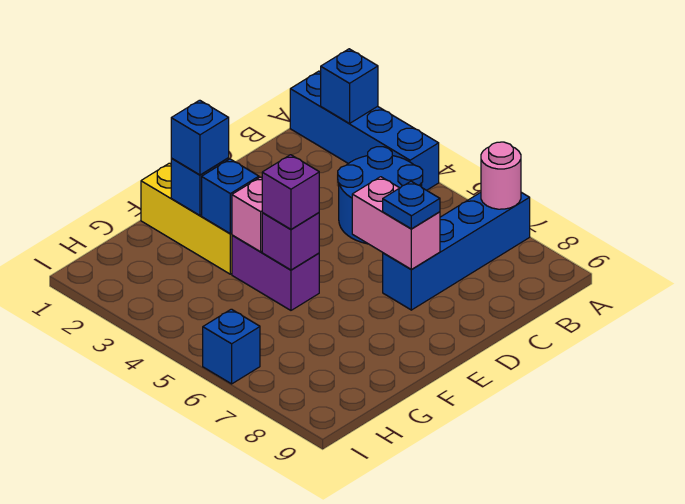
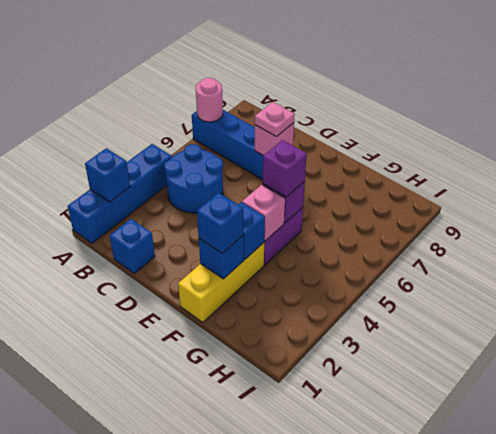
pink brick D6:D7 level 2 -> pink brick D7 level 2
blue plate D7 level 3 -> pink plate D7 level 3
blue brick I6 level 1 -> blue brick C1 level 1

